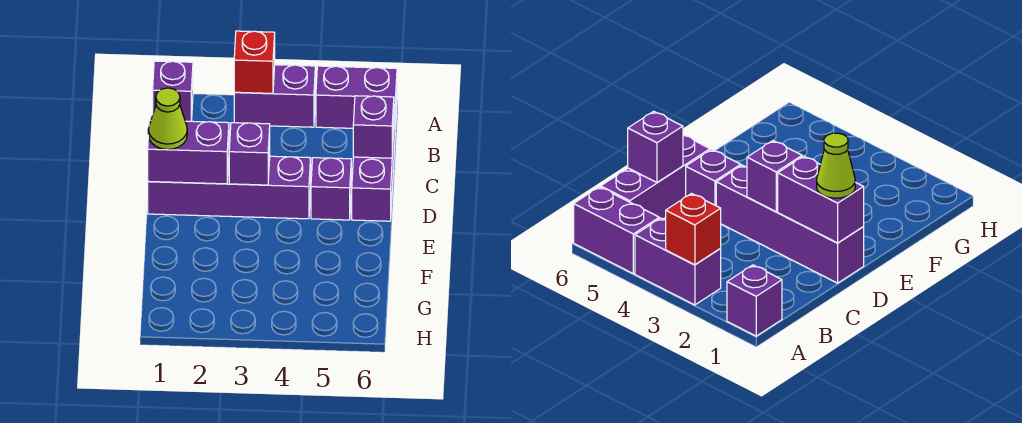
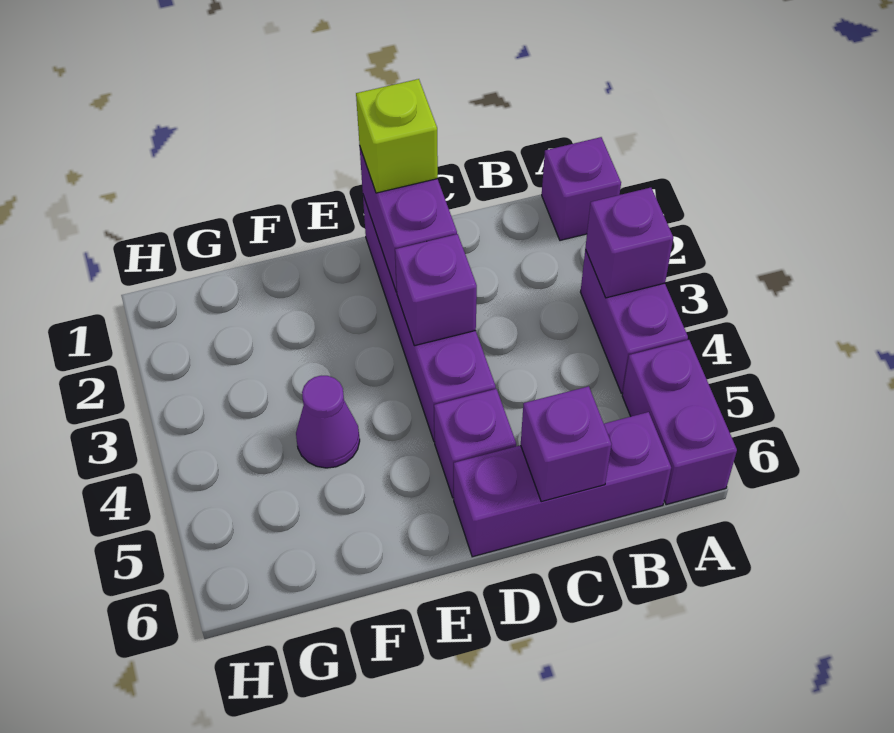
red brick A3 level 2 -> purple brick A3 level 2
lime cone D1 level 3 -> lime brick D1 level 3
none -> purple cone F4 level 1

